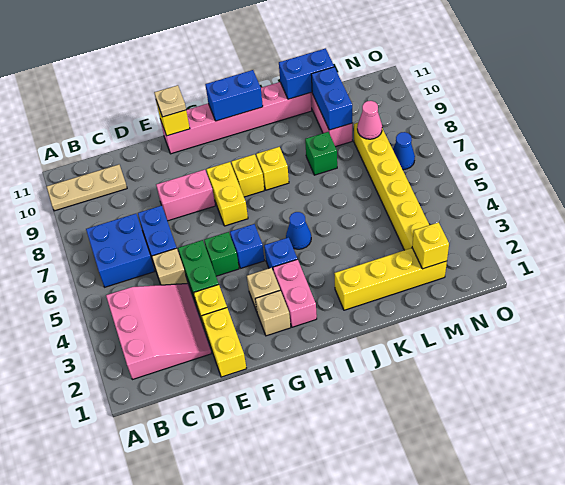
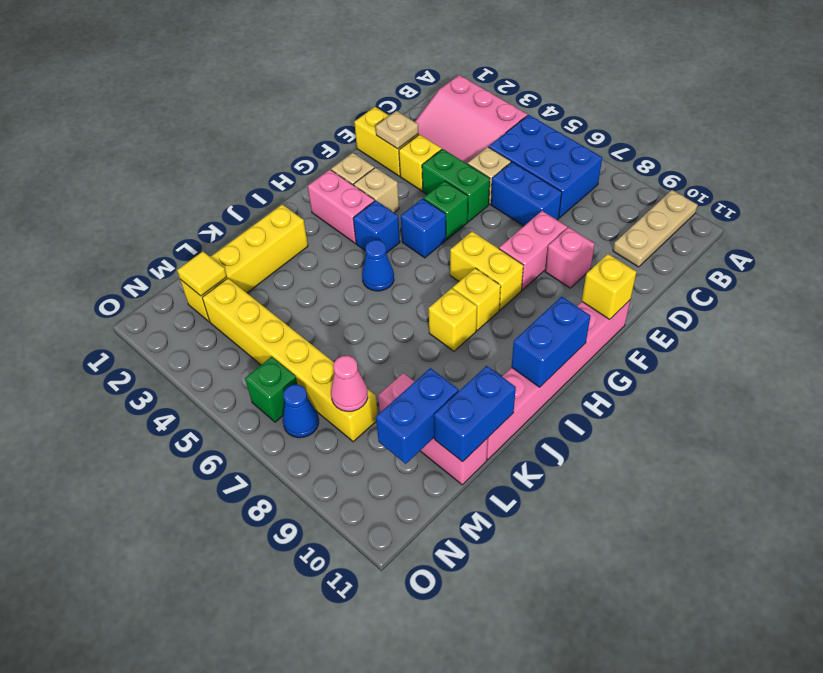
blue brick B6:C7 level 1 -> blue brick B5:C7 level 1
none -> pink brick E9 level 1
tan plate F11 level 3 -> tan plate E2 level 2
green brick K8 level 1 -> green brick N6 level 1
blue brick L9:L10 level 2 -> blue brick L10:M10 level 2
yellow brick M2 level 2 -> yellow tile M2 level 2

